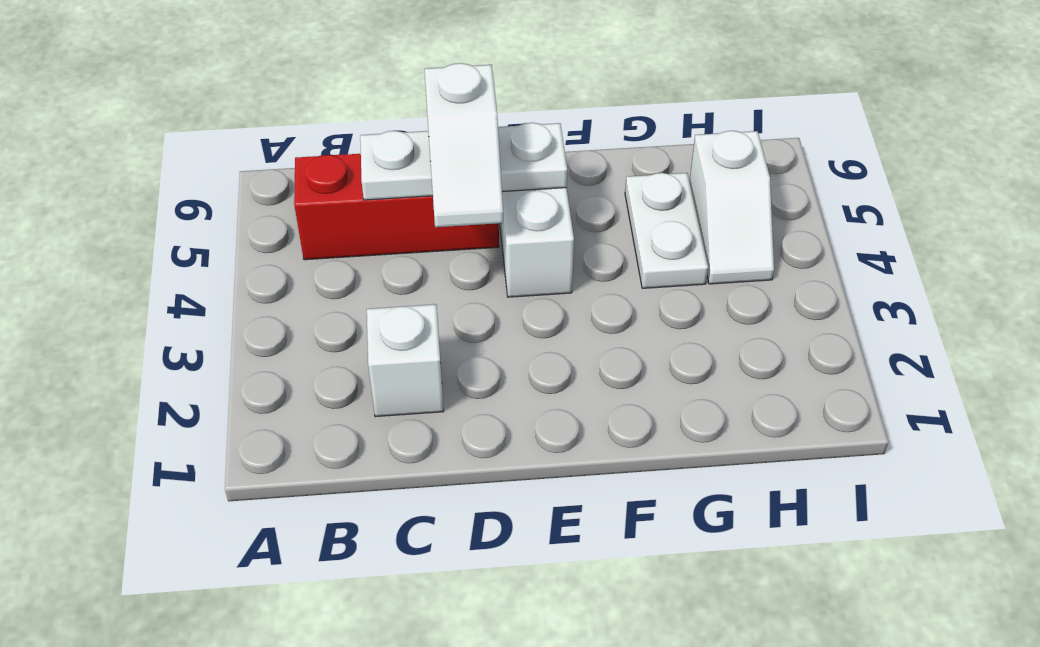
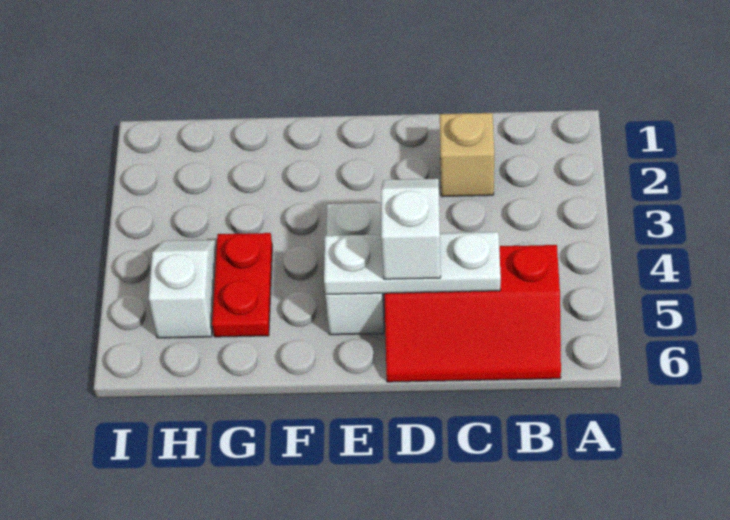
white brick C2 level 1 -> tan brick C2 level 1
white plate G4:G5 level 1 -> red plate G4:G5 level 1

